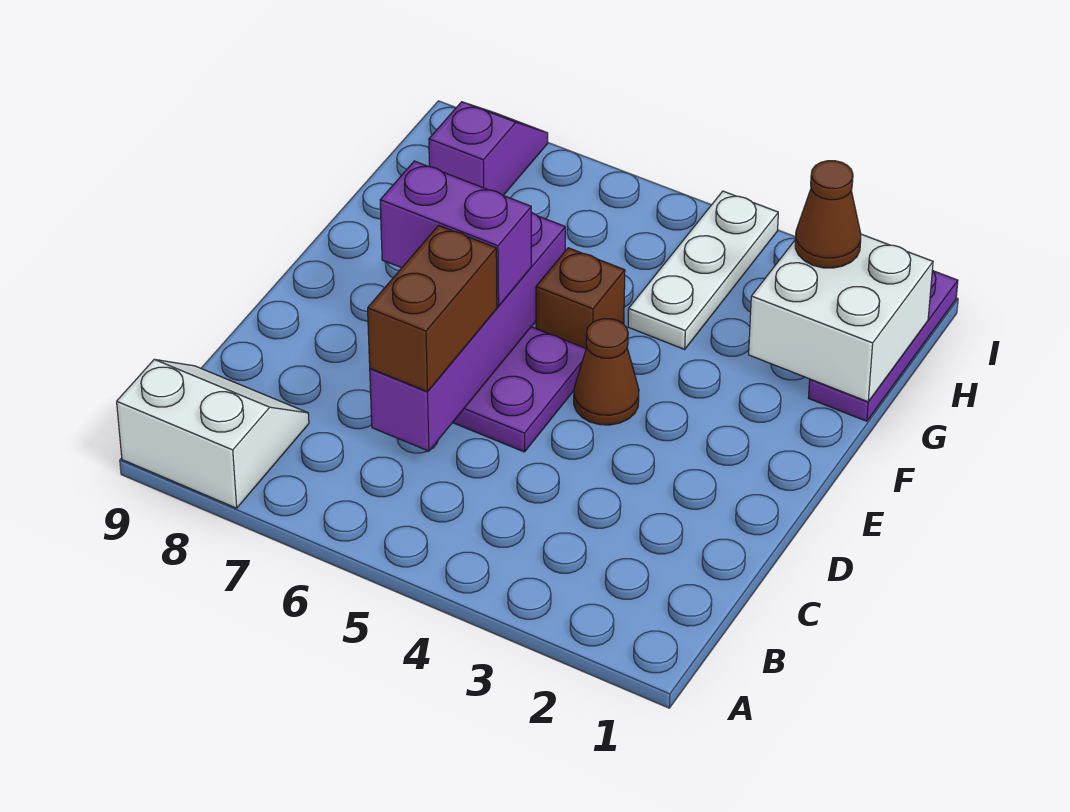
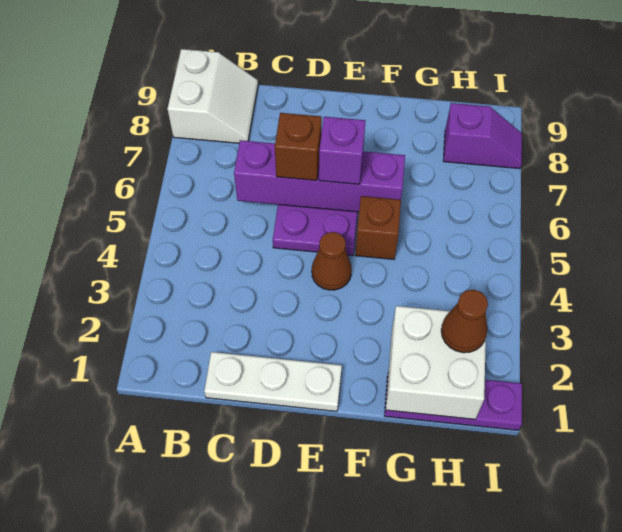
brown brick C6:D6 level 3 -> brown brick D6 level 3
purple brick E6:E7 level 3 -> purple brick E6 level 3
white plate G4:I4 level 1 -> white plate C1:E1 level 1

